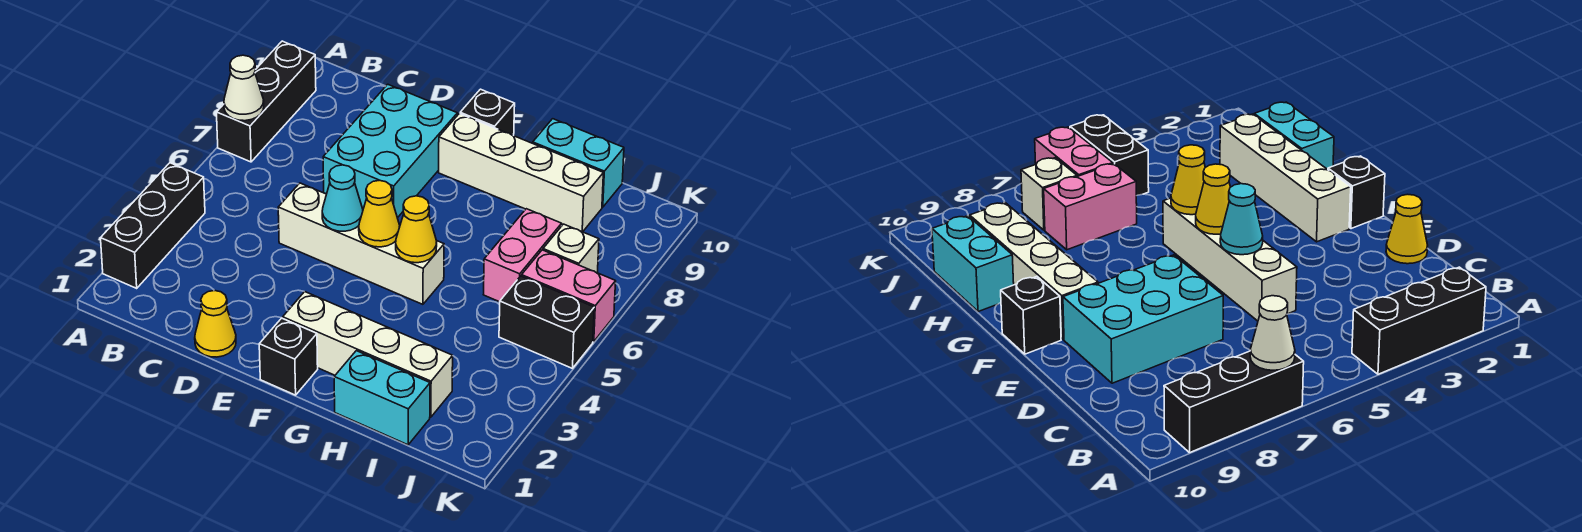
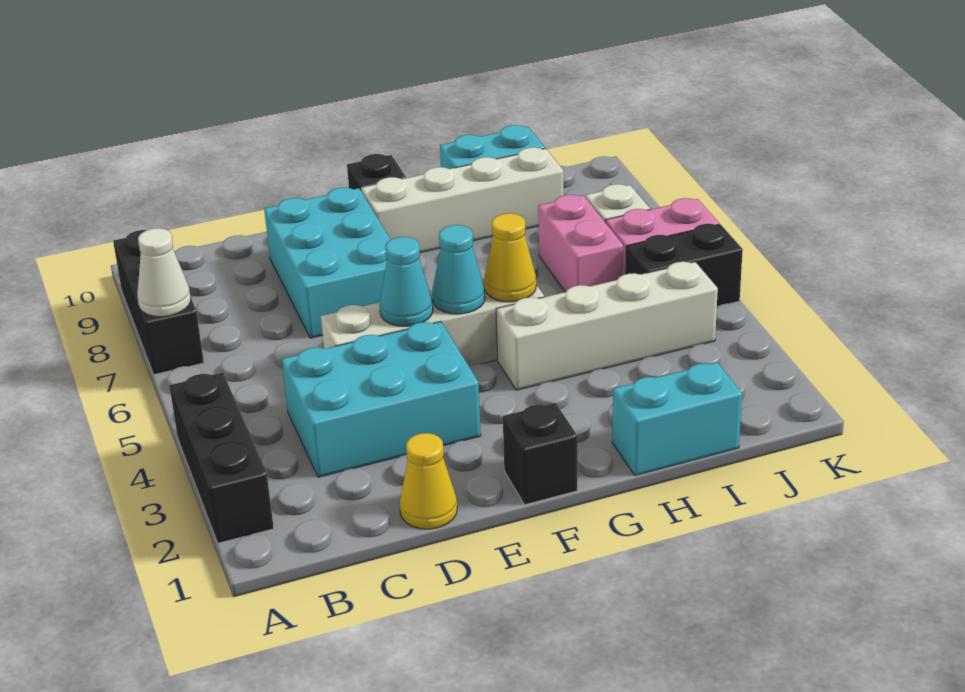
none -> cyan brick C3:E4 level 1
white brick F2:I2 level 1 -> white brick G4:J4 level 1
yellow cone F5 level 2 -> cyan cone F5 level 2

